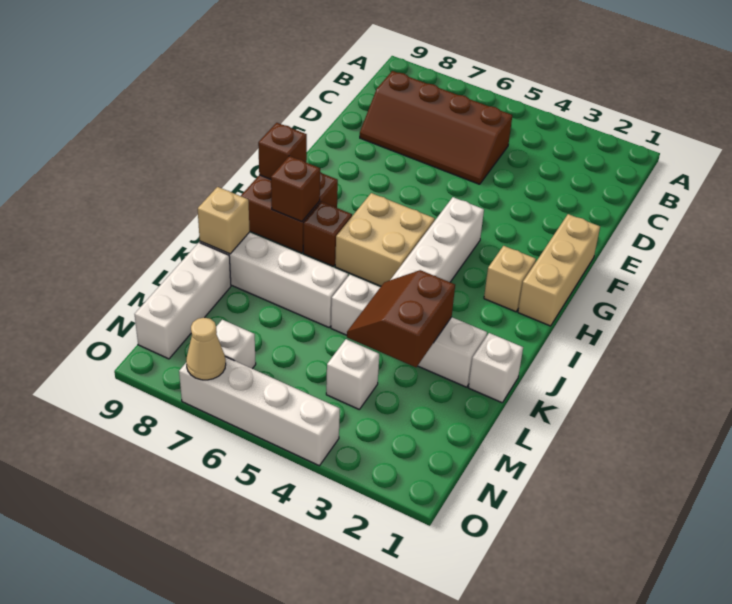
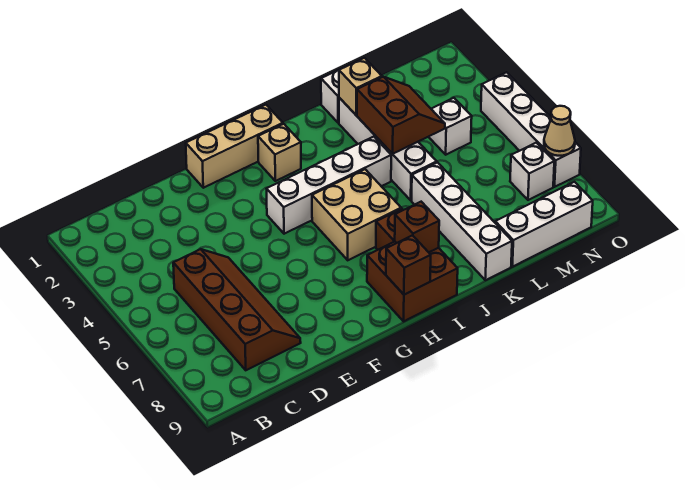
brown slope K3:L4 level 2 top 3 -> brown slope K3:L4 level 2 top K
tan brick K9 level 2 -> tan brick K2 level 2

